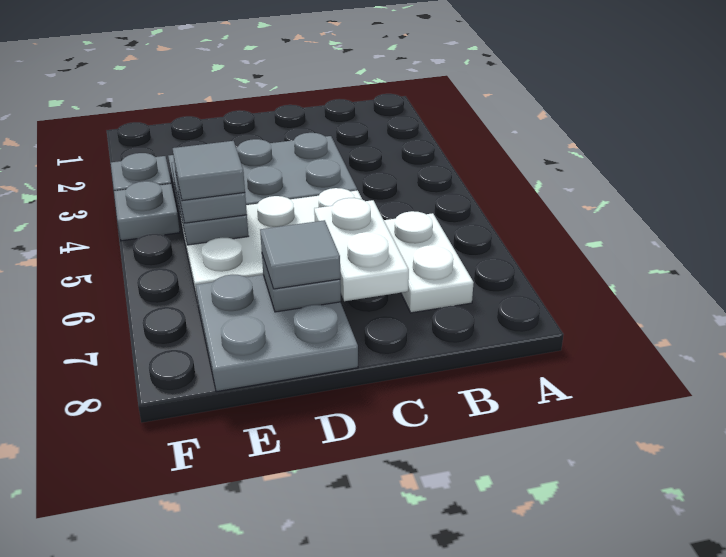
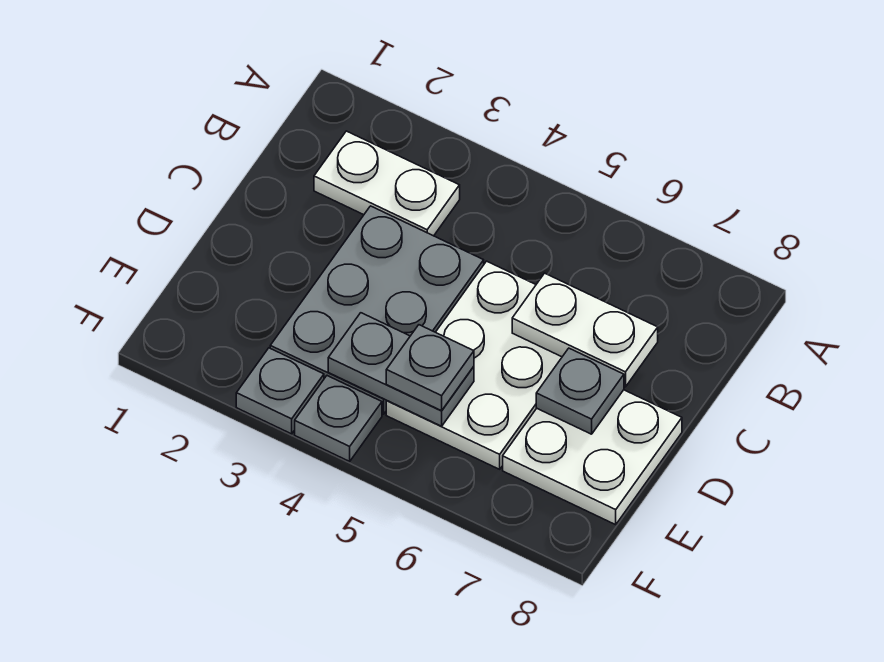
white plate B6:B7 level 1 -> white plate B2:B3 level 1
grey plate D7:E8 level 1 -> white plate D7:E8 level 1
grey tile D7 level 3 -> none
grey tile E5 level 4 -> none

